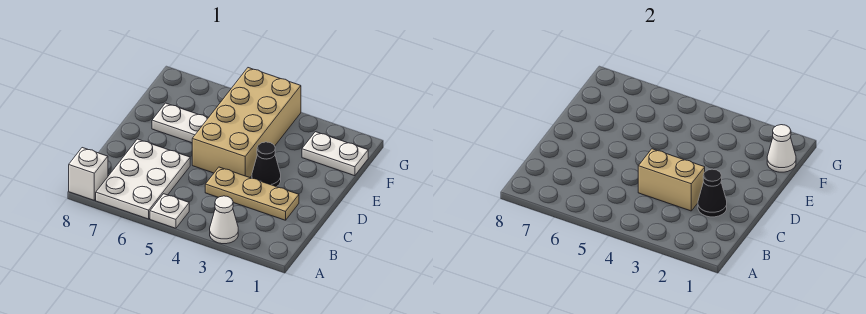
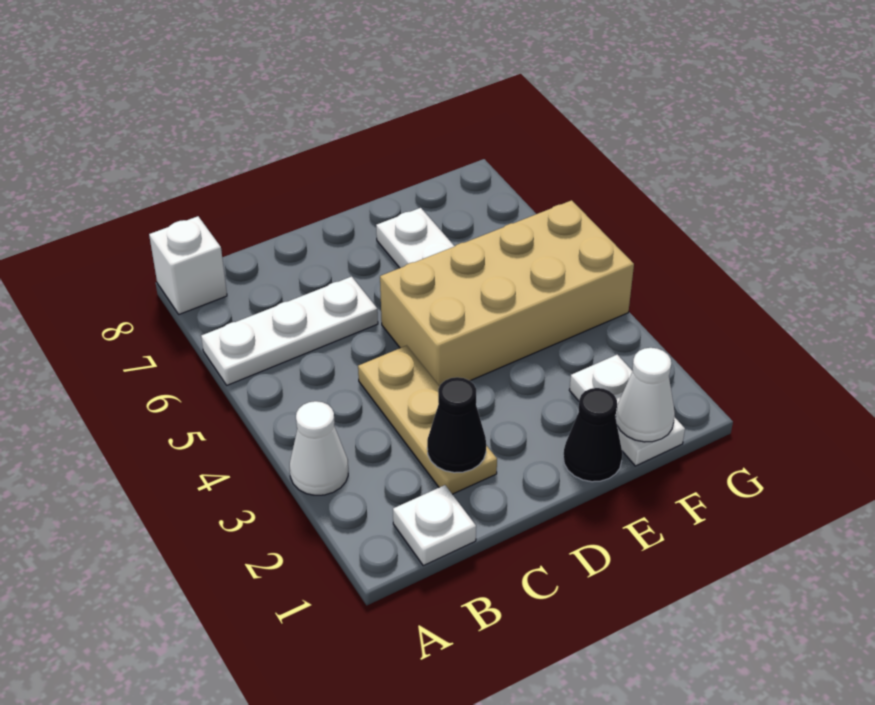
white plate A5 level 1 -> white plate B1 level 1
white plate A6:C7 level 1 -> white plate A6:C6 level 1
tan brick C3:C4 level 2 -> none
black cone D3 level 1 -> black cone E1 level 1

